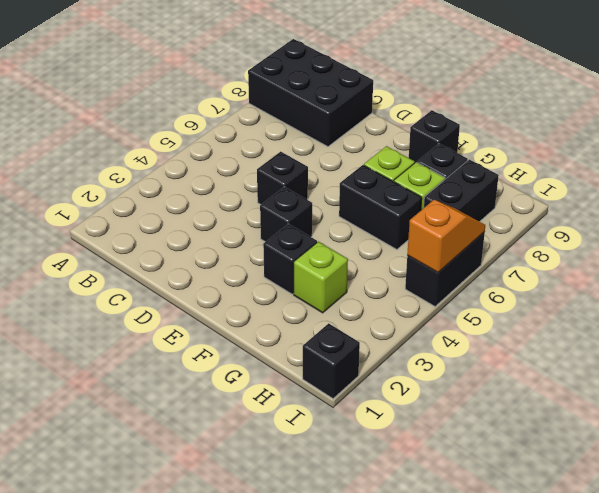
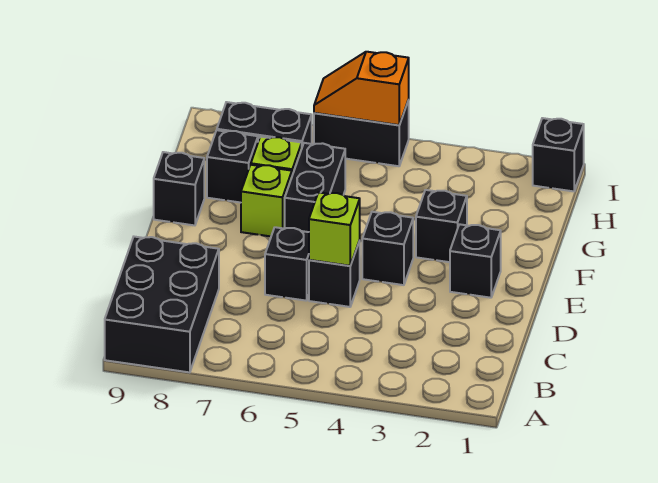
none -> black brick D6 level 1
none -> black brick E2 level 1
lime brick G3 level 1 -> lime brick D5 level 2

